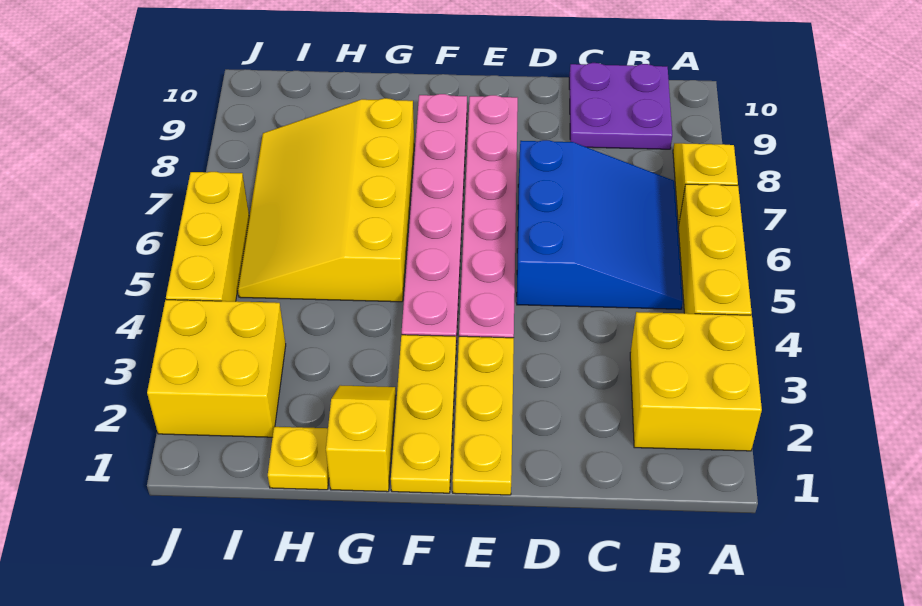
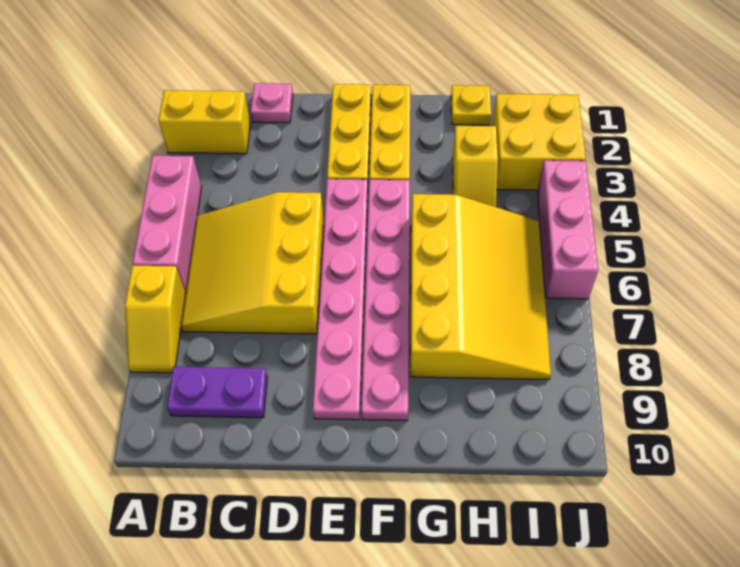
yellow brick A2:B3 level 1 -> yellow brick A2:B2 level 1
yellow brick A4:A6 level 1 -> pink brick A4:A6 level 1
blue slope B5:D7 level 1 top D -> yellow slope B5:D7 level 1 top D
purple plate B9:C10 level 1 -> purple plate B9:C9 level 1
none -> pink plate C1 level 1
yellow slope G1:G2 level 1 top 1 -> yellow slope H3:H4 level 1 top 3
yellow brick J4:J6 level 1 -> pink brick J4:J6 level 1

